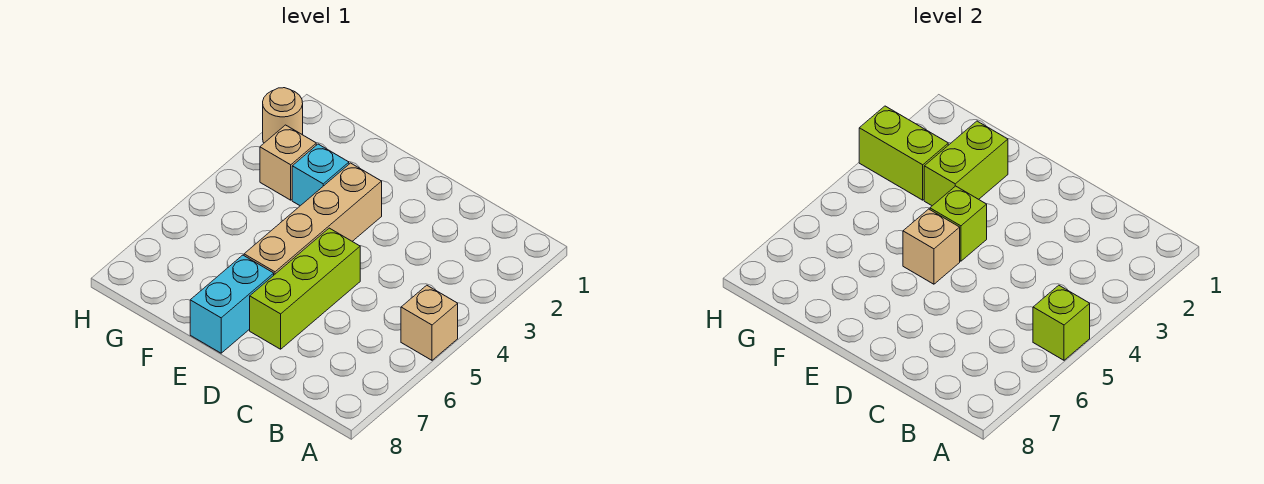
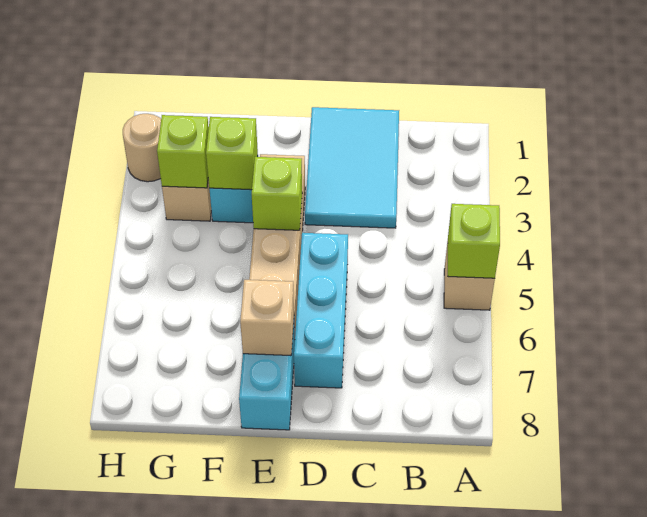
none -> cyan tile C1:D3 level 1
lime brick D5:D7 level 1 -> cyan brick D5:D7 level 1
tan brick E5 level 2 -> tan brick E7 level 2
lime brick F2:F3 level 2 -> lime brick F3 level 2
lime brick G3:H3 level 2 -> lime brick G3 level 2

